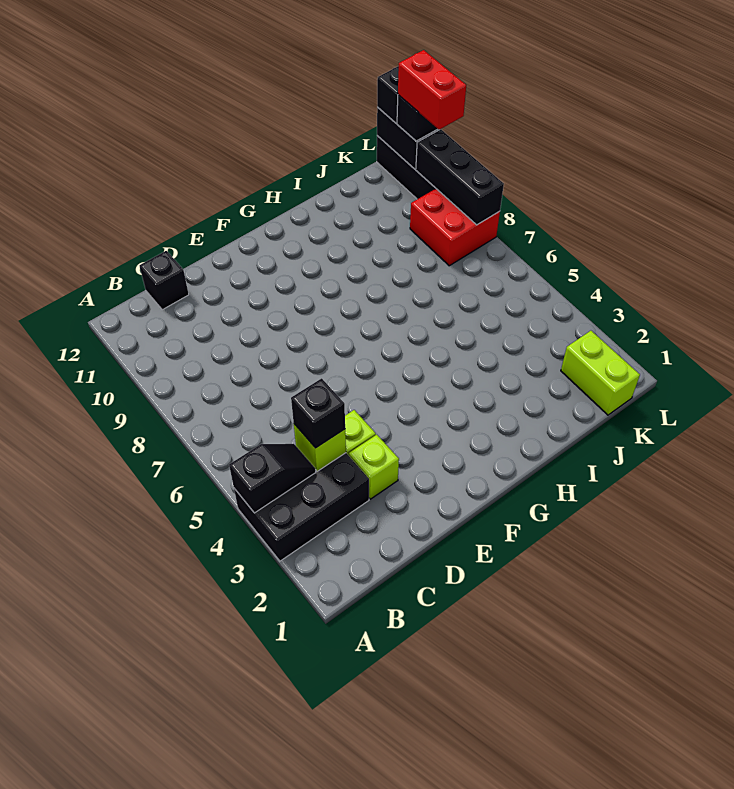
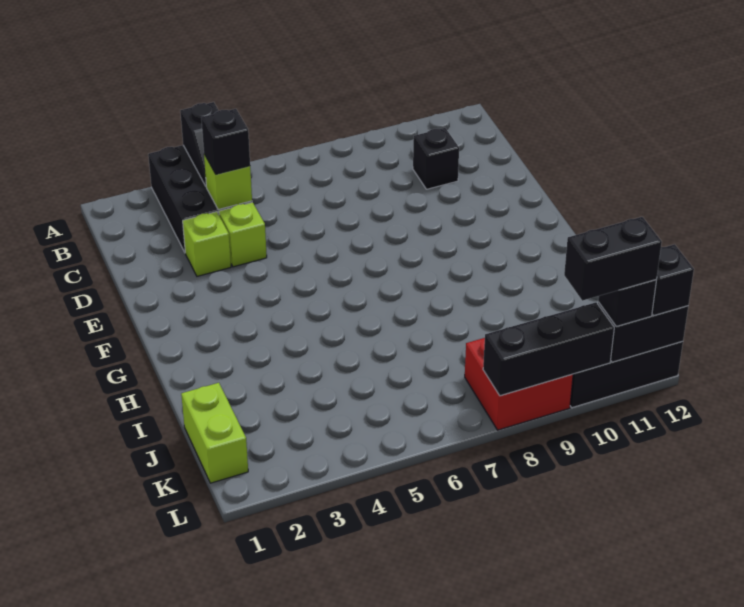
black brick C12 level 1 -> black brick C10 level 1
lime brick K1:K2 level 1 -> lime brick J1:K1 level 1
red brick L10:L11 level 4 -> black brick L10:L11 level 4

